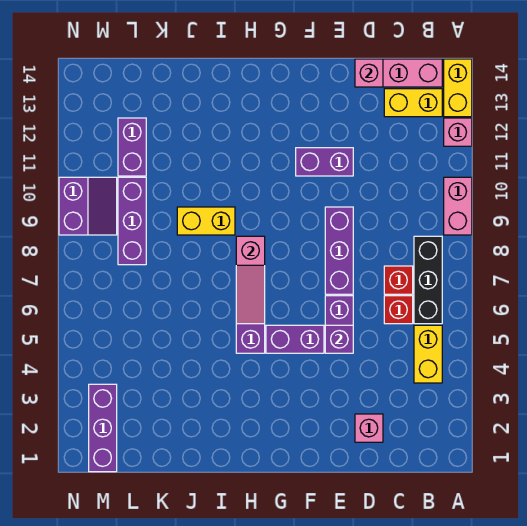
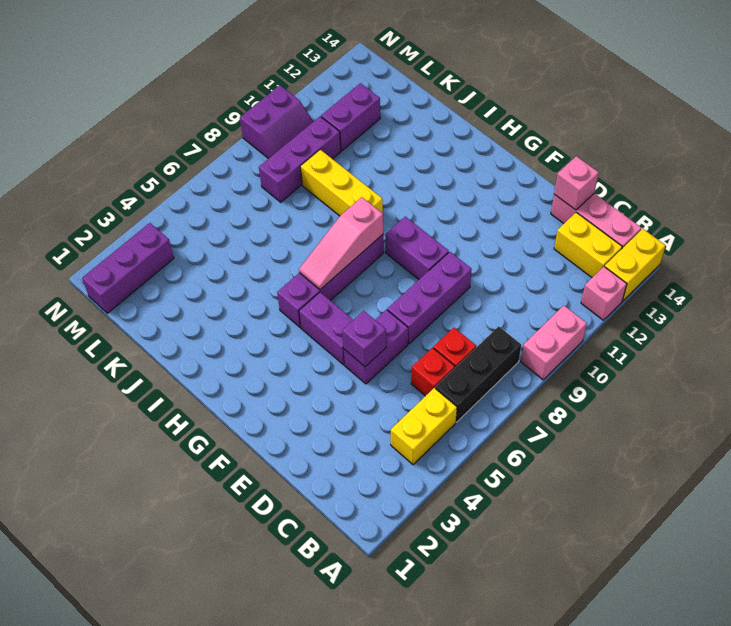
pink brick D2 level 1 -> none
purple brick E11:F11 level 1 -> purple brick F9:G9 level 1
yellow brick I9:J9 level 1 -> yellow brick I9:K9 level 1

